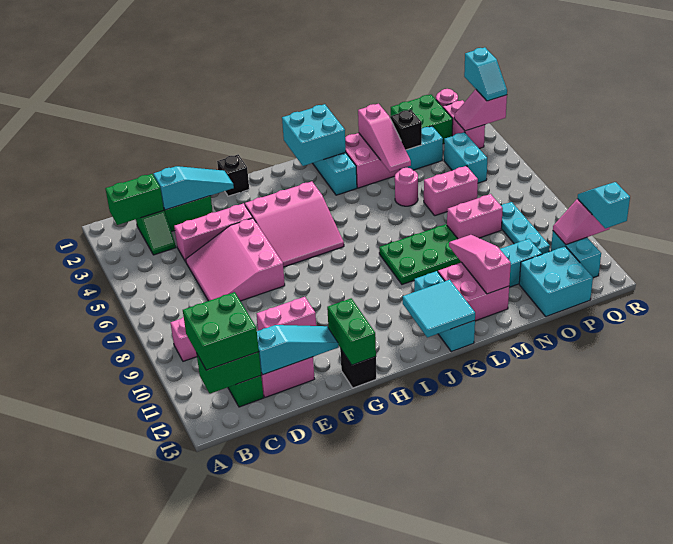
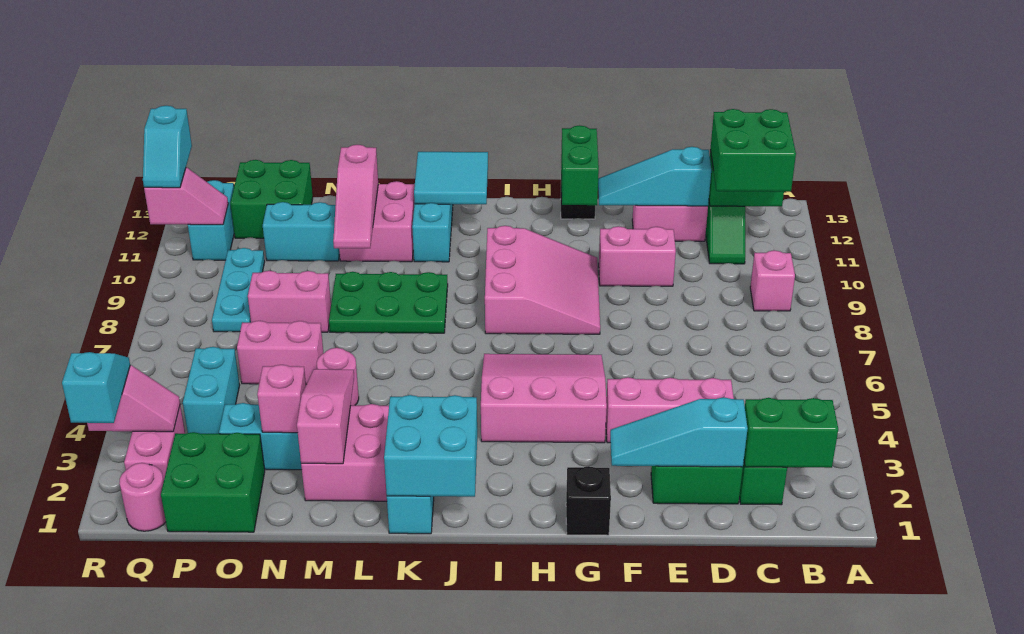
pink slope D5:F7 level 1 top F -> pink slope G8:I10 level 1 top I
black brick N3 level 2 -> pink brick N3 level 2
cyan brick O12:P13 level 1 -> green brick O12:P13 level 1

